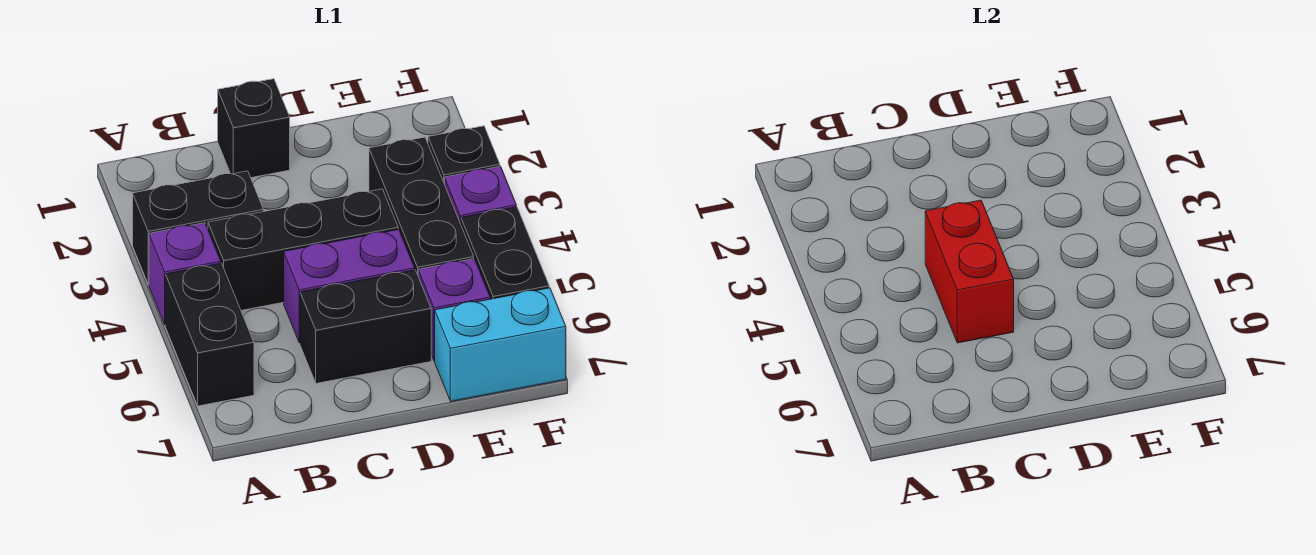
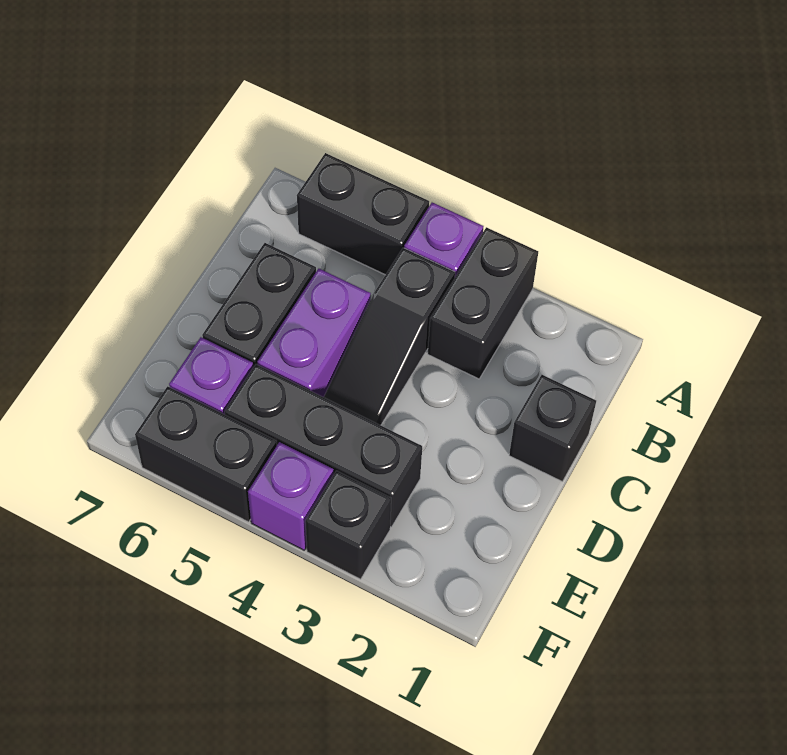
black brick B4:D4 level 1 -> black slope B4:D4 level 1 top B
red brick C4:C5 level 2 -> none
cyan brick E7:F7 level 1 -> none

